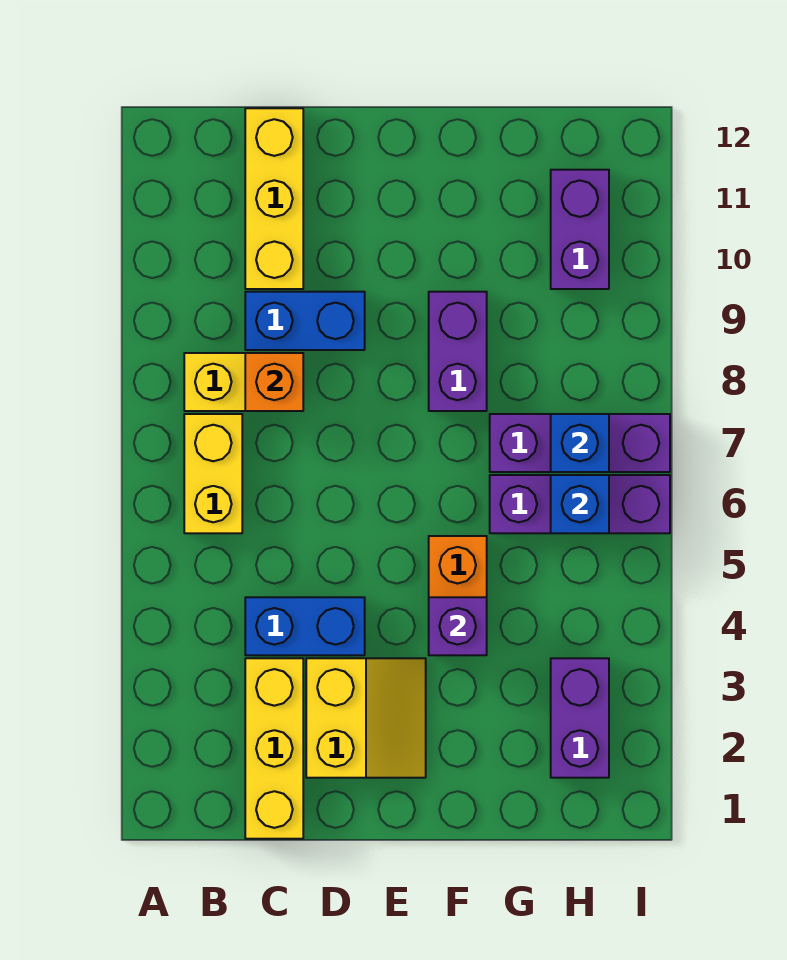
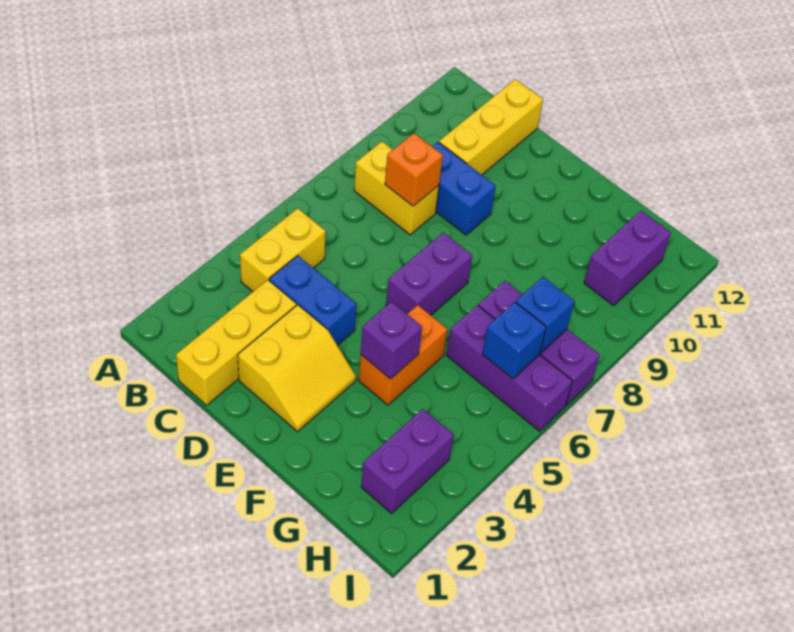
yellow brick B6:B7 level 1 -> yellow brick B4:B5 level 1
purple brick F8:F9 level 1 -> purple brick E6:E7 level 1

